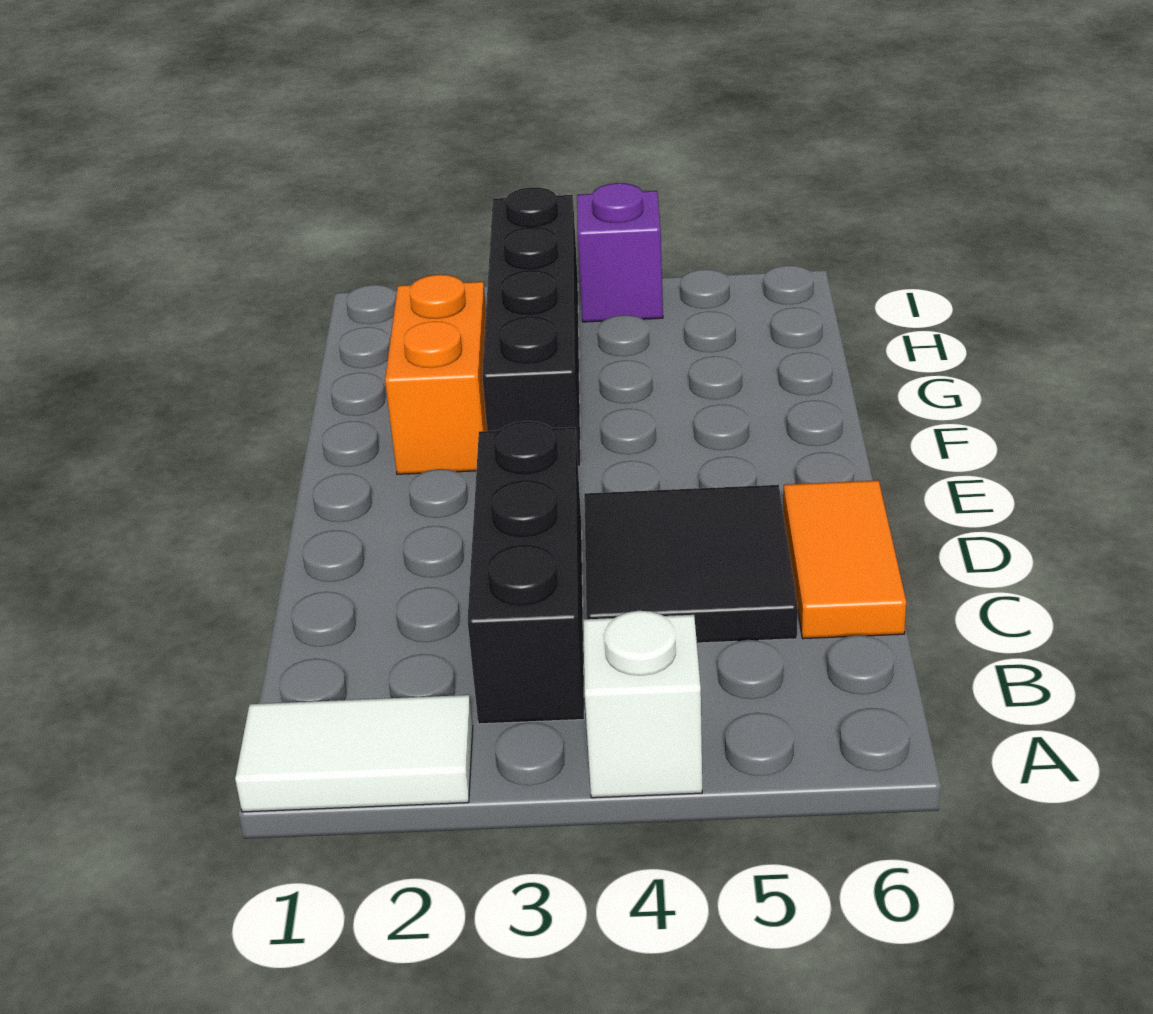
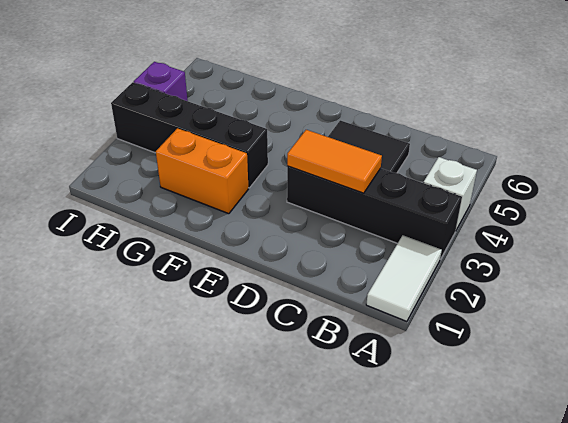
black brick B3:D3 level 1 -> black brick A3:D3 level 1
orange tile C6:D6 level 1 -> orange tile C3:D3 level 2

